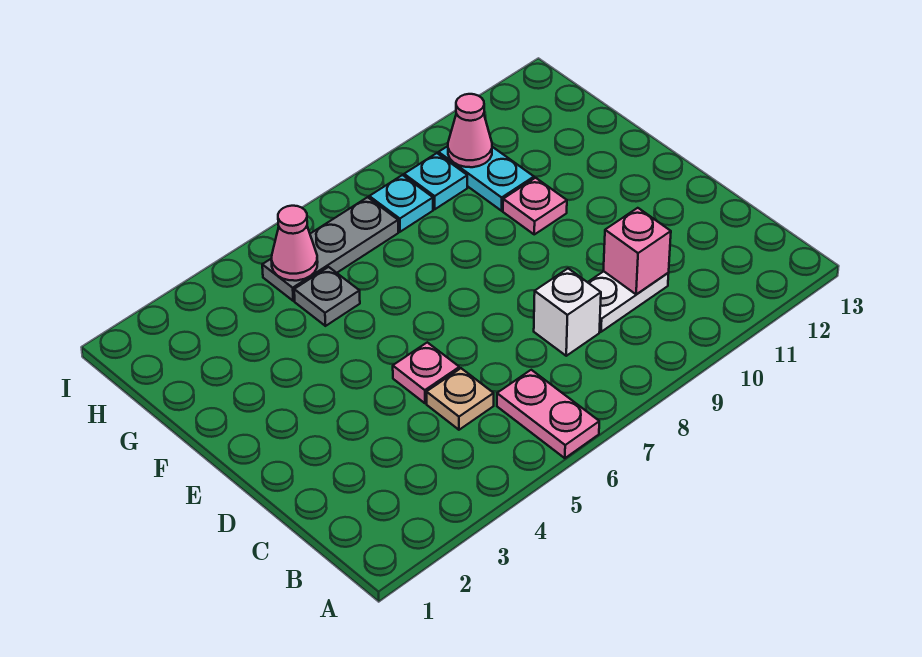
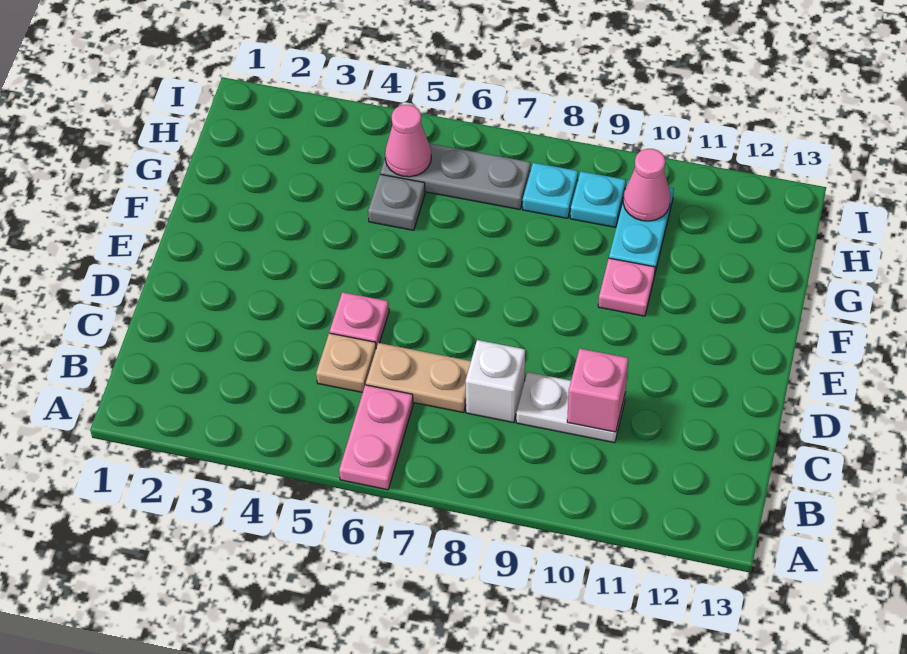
none -> tan plate C6:C7 level 1

